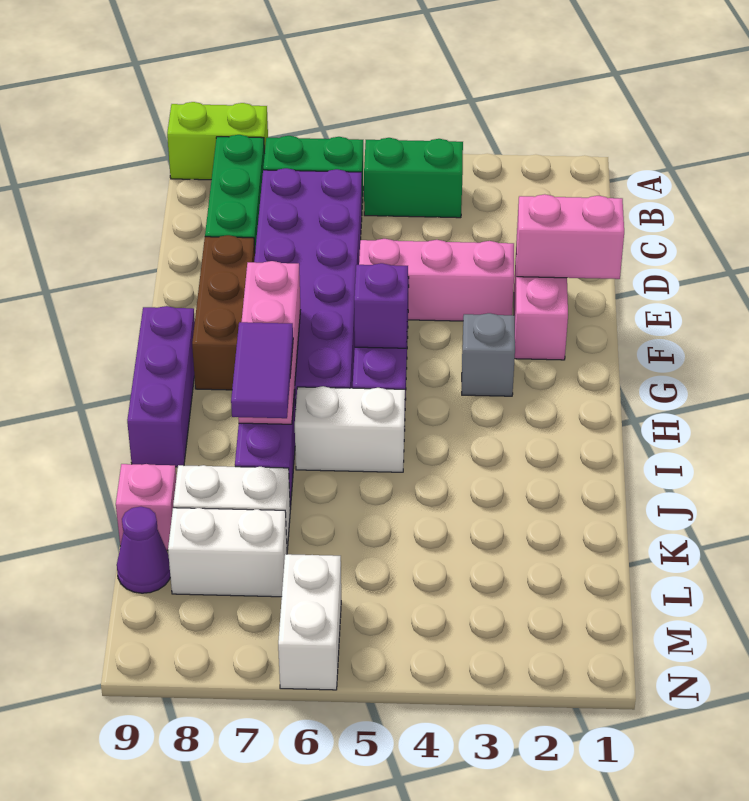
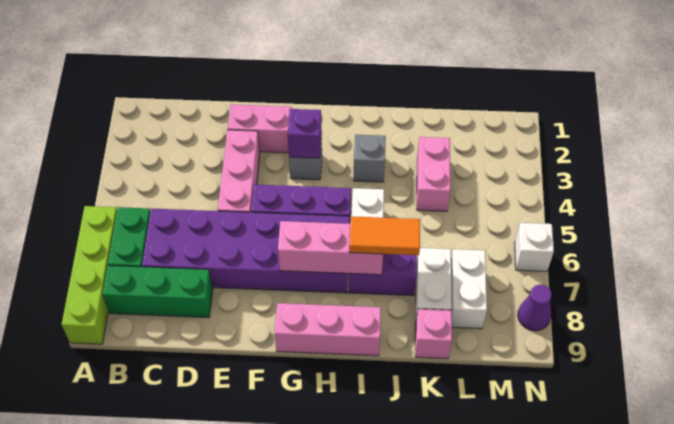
lime brick A8:A9 level 1 -> lime brick A6:A9 level 1
green brick B4:B5 level 1 -> none
pink brick E1:E2 level 2 -> pink brick K3:K4 level 1
brown brick E8:G8 level 1 -> none
purple brick G5 level 2 -> purple brick G3 level 2
purple brick G9:I9 level 1 -> pink brick G9:I9 level 1
none -> grey brick I3 level 1
purple tile I7:J7 level 3 -> orange tile I7:J7 level 3
purple cone L9 level 1 -> purple cone N8 level 1
white brick M6:N6 level 1 -> white brick N6 level 1

